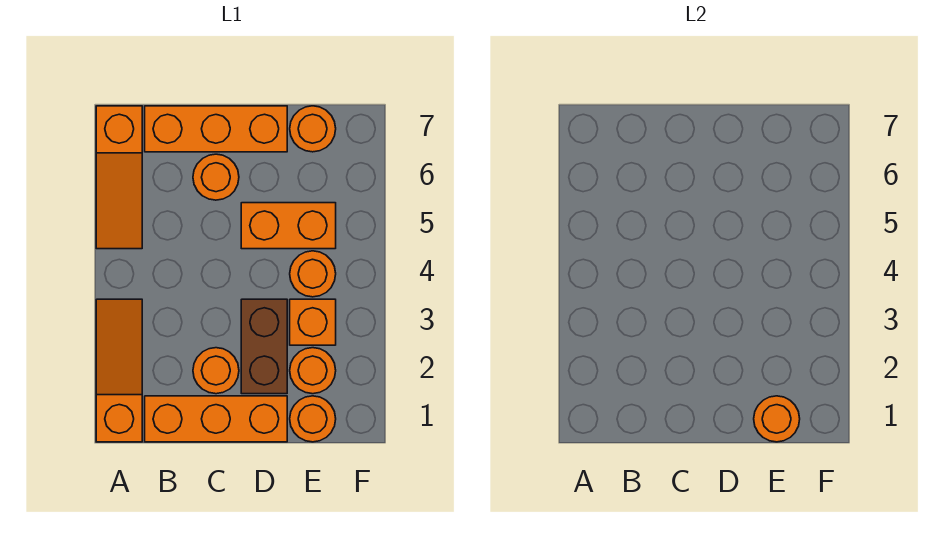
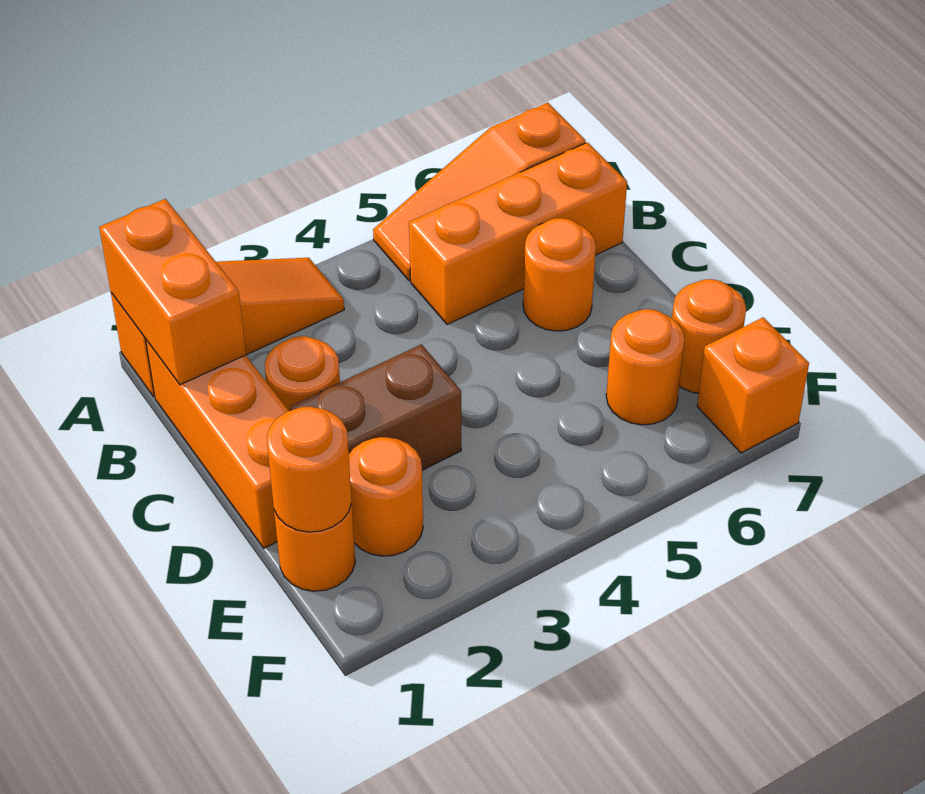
orange brick B7:D7 level 1 -> orange brick B5:B7 level 1
orange brick D5:E5 level 1 -> orange brick A1:B1 level 2
orange brick E3 level 1 -> orange brick F7 level 1
orange round brick E4 level 1 -> orange round brick E6 level 1

